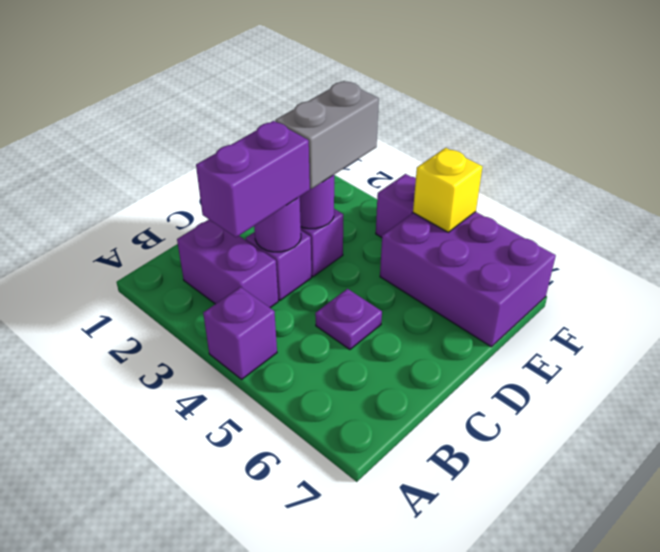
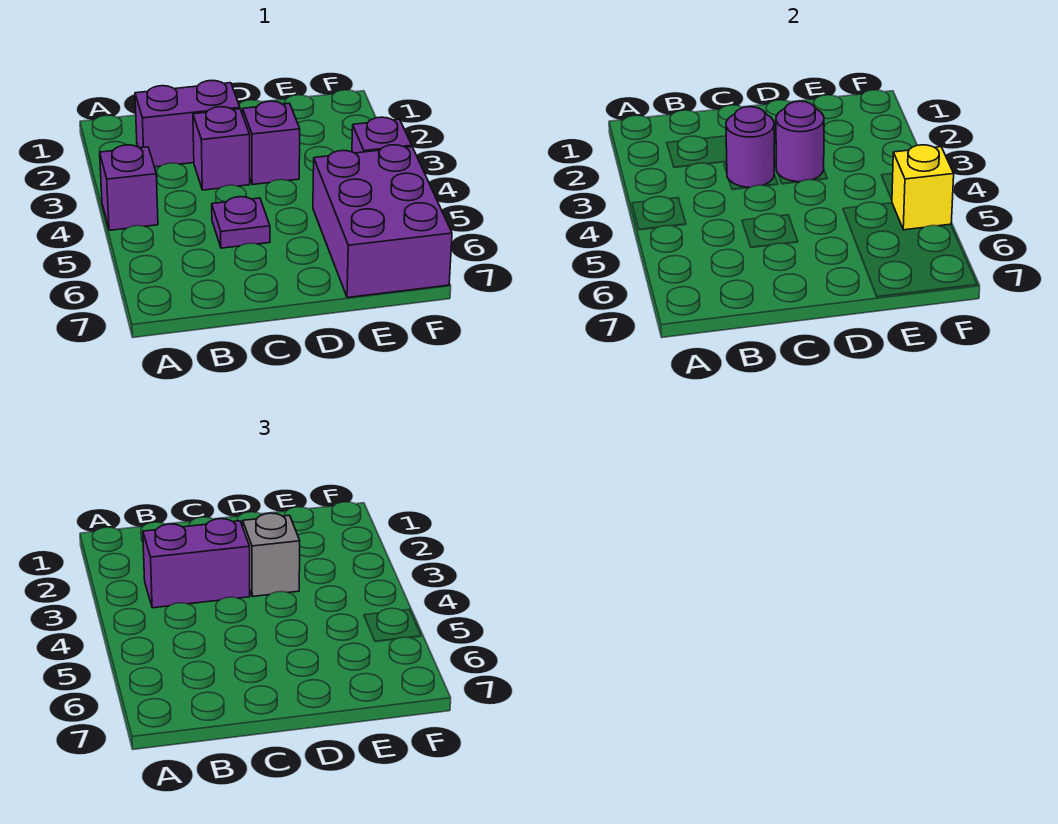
purple brick B2:B3 level 1 -> purple brick B2:C2 level 1
grey brick D3:E3 level 3 -> grey brick D3 level 3

